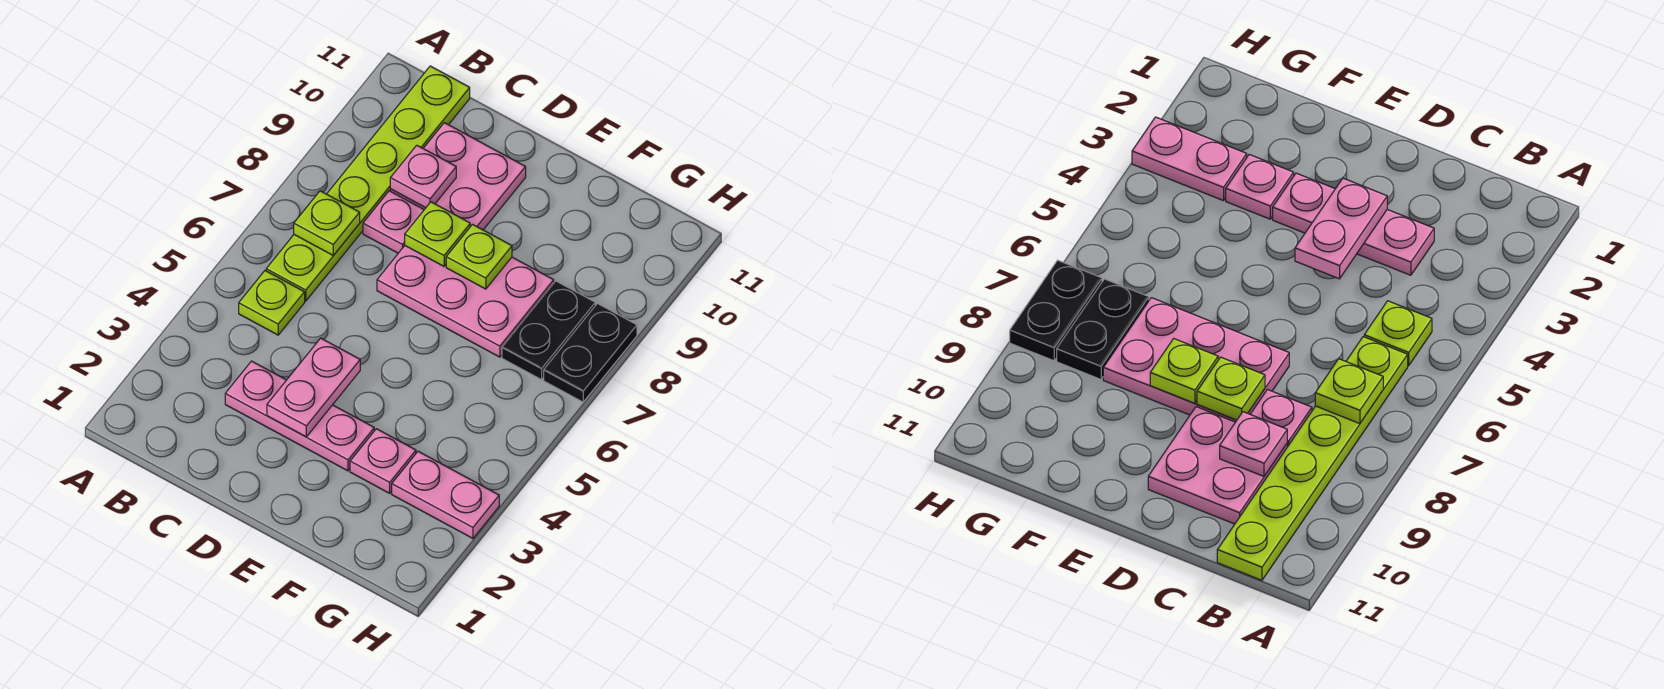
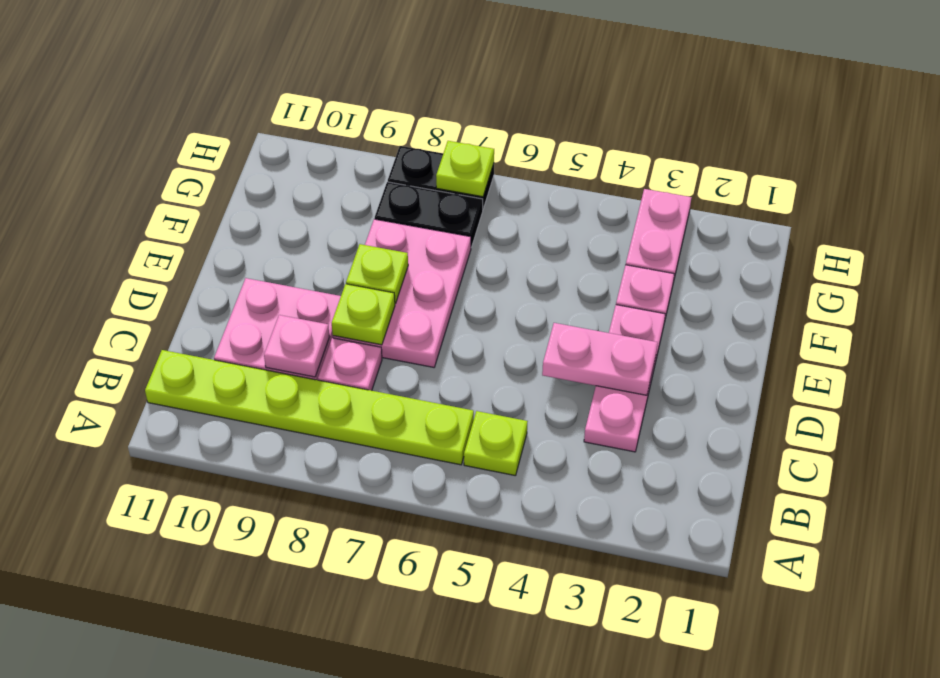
lime plate B7 level 2 -> lime plate H7 level 2

